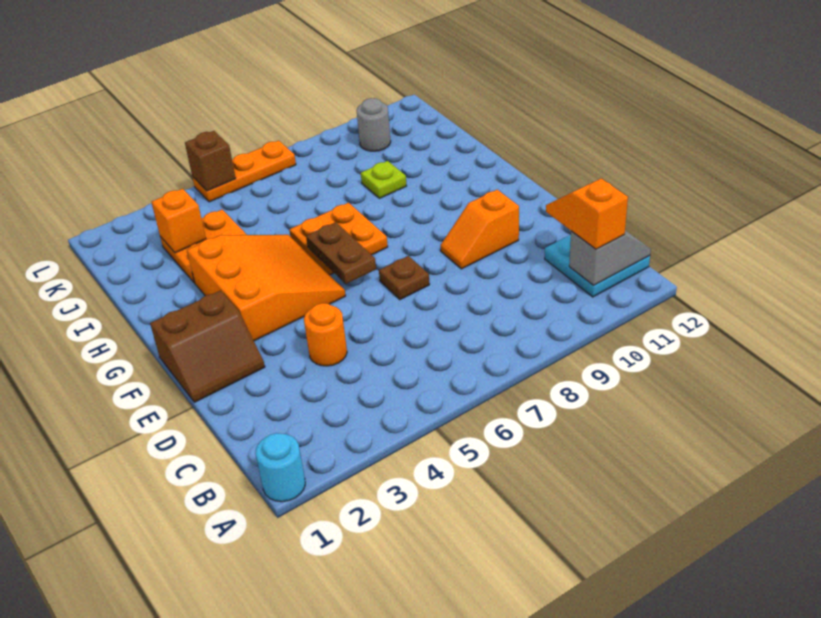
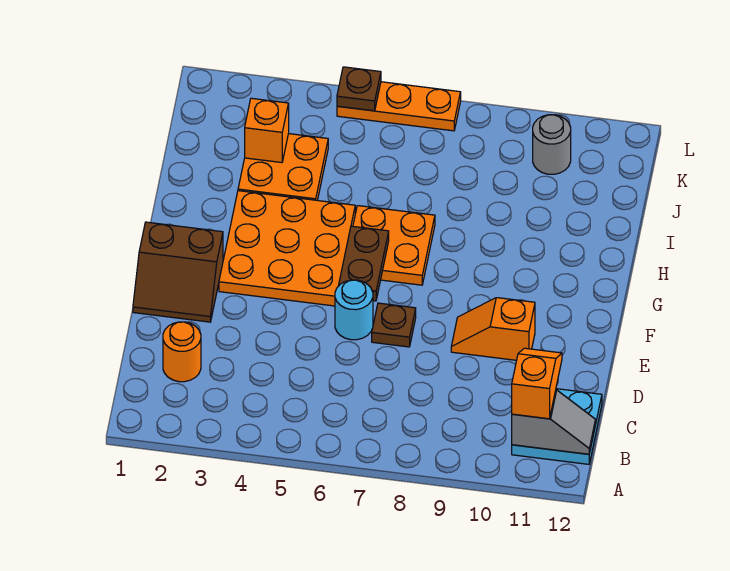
cyan round brick A1 level 1 -> cyan round brick E6 level 1
orange round brick D4 level 1 -> orange round brick C2 level 1
orange slope F3:H5 level 1 top 3 -> orange plate F3:H5 level 1
lime plate I9 level 1 -> none
brown brick L5 level 2 -> brown plate L5 level 2

